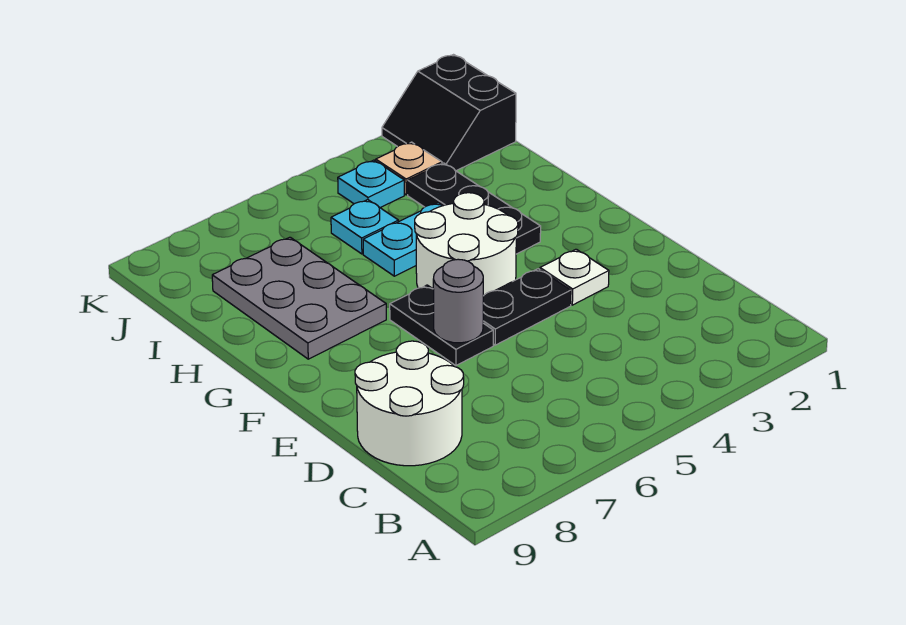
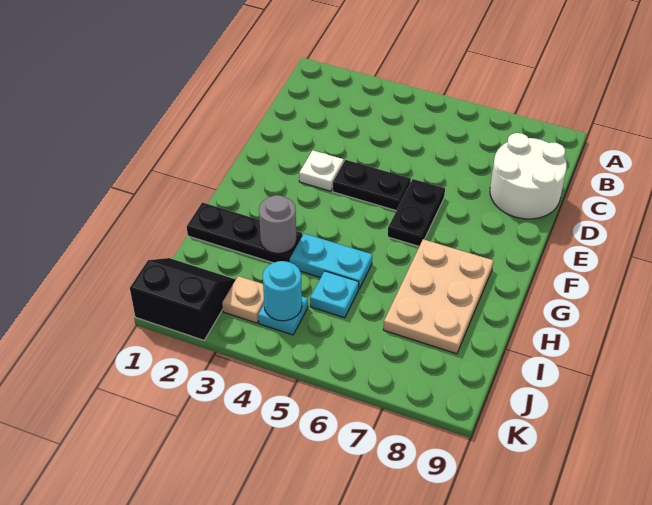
grey round brick E6 level 2 -> grey round brick H3 level 2
white round brick F4:G5 level 1 -> none
black plate G3:I3 level 1 -> black plate H1:H3 level 1
grey plate G7:I8 level 1 -> tan plate G7:I8 level 1
black slope J1:K2 level 1 top 1 -> black slope J1:K2 level 1 top K
none -> cyan round brick J4 level 2

